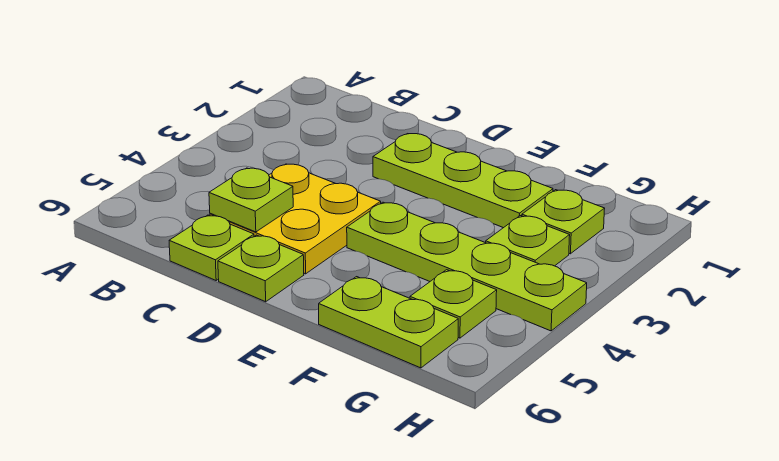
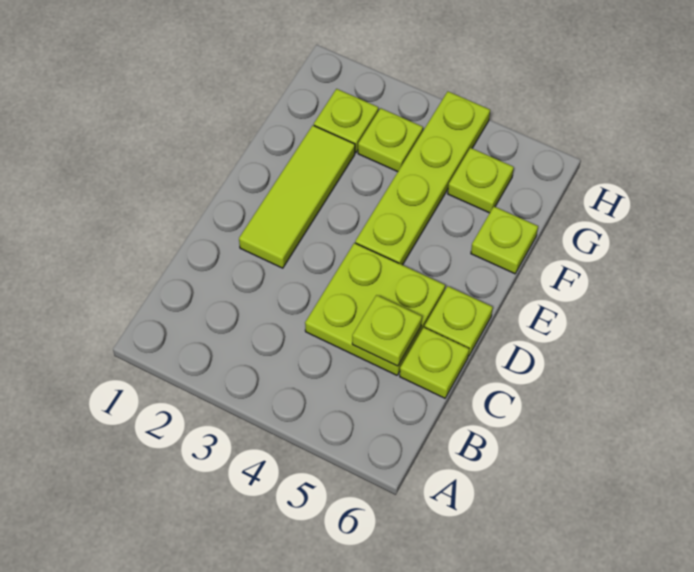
yellow plate C4:D5 level 1 -> lime plate C4:D5 level 1
lime plate D2:F2 level 1 -> lime tile D2:F2 level 1
lime plate F6:G6 level 1 -> lime plate F6 level 1

